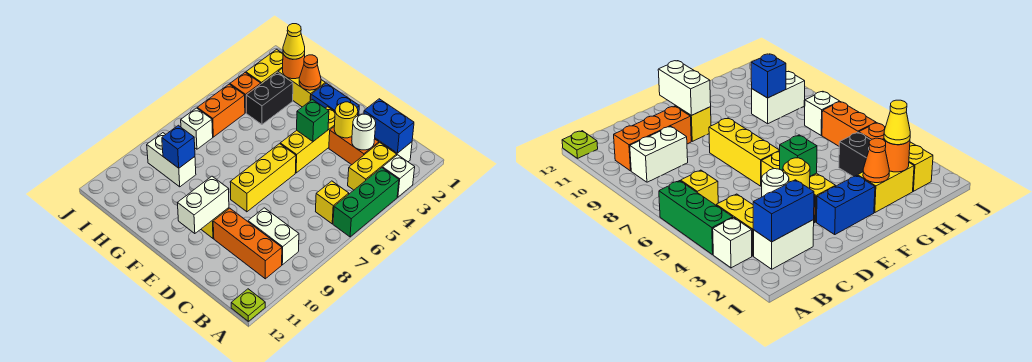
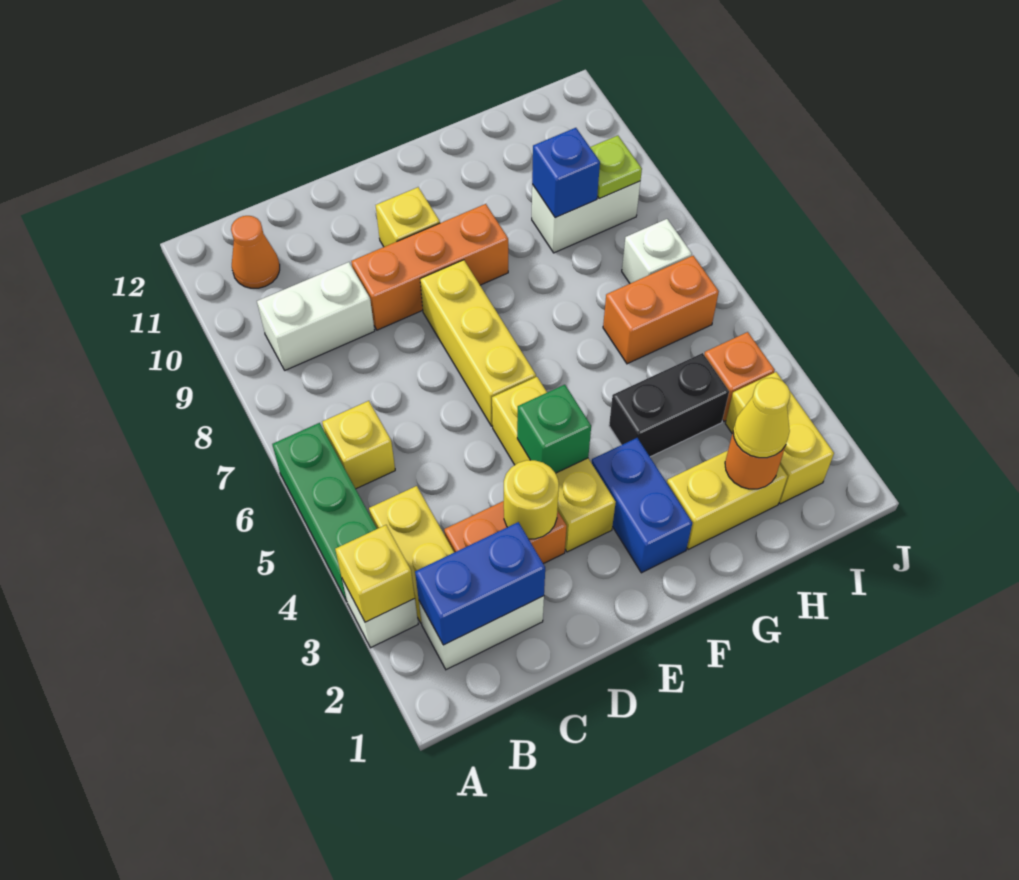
none -> yellow brick A3 level 2
lime plate A12 level 1 -> lime plate I9 level 2
orange brick B10:D10 level 1 -> orange brick D9:F9 level 1
white round brick C3 level 2 -> none
blue brick E2:F2 level 1 -> blue brick F2:F3 level 1
white brick E10:E11 level 2 -> none
orange cone G2 level 2 -> orange cone B11 level 1
black brick H3:H4 level 1 -> black brick G4:H4 level 1
orange brick I5:I6 level 1 -> orange brick H6:I6 level 1

